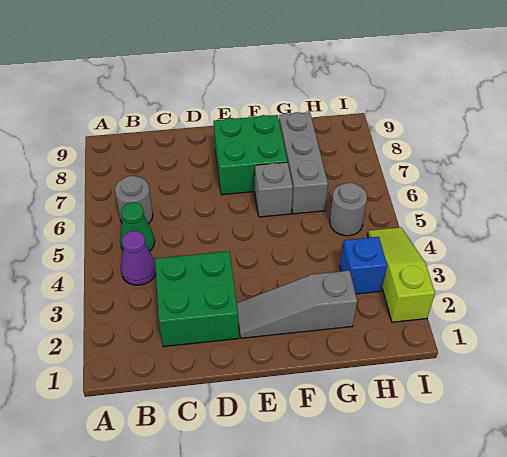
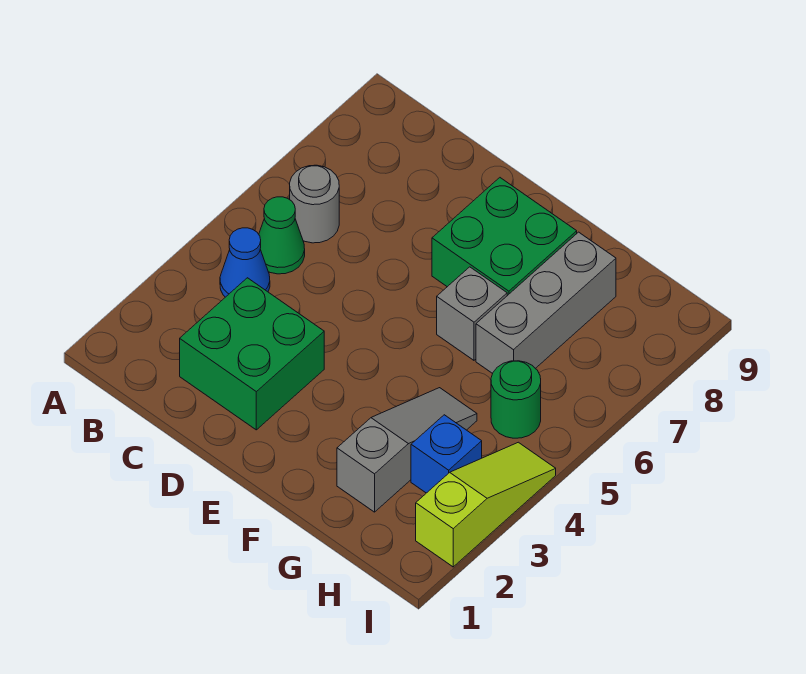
purple cone B4 level 1 -> blue cone B4 level 1
grey slope E2:G2 level 1 top G -> grey slope G2:G4 level 1 top 2
grey round brick H5 level 1 -> green round brick H5 level 1

